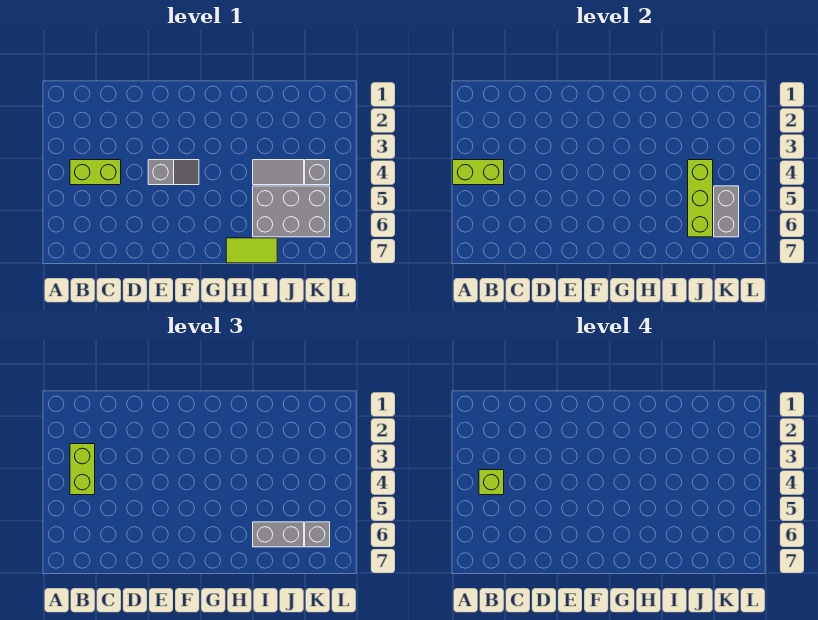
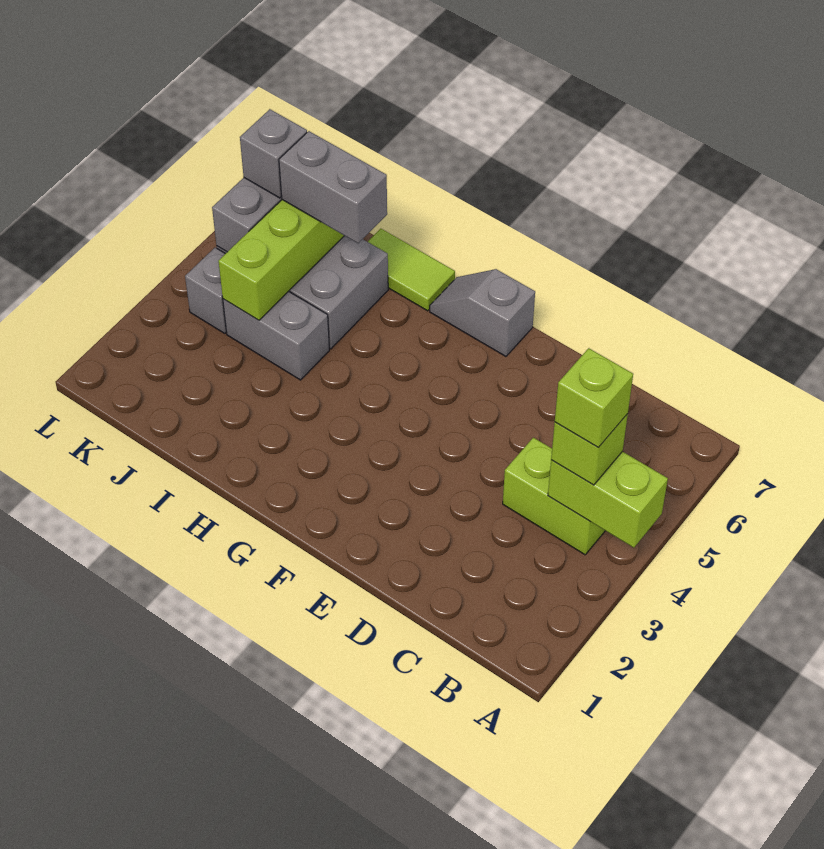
lime brick B3:B4 level 3 -> lime brick B4 level 3
grey slope E4:F4 level 1 top E -> grey slope F7:G7 level 1 top F
grey tile I4:J4 level 1 -> grey brick I4:J4 level 1

